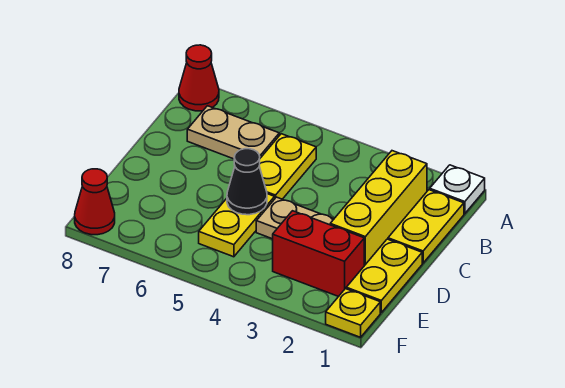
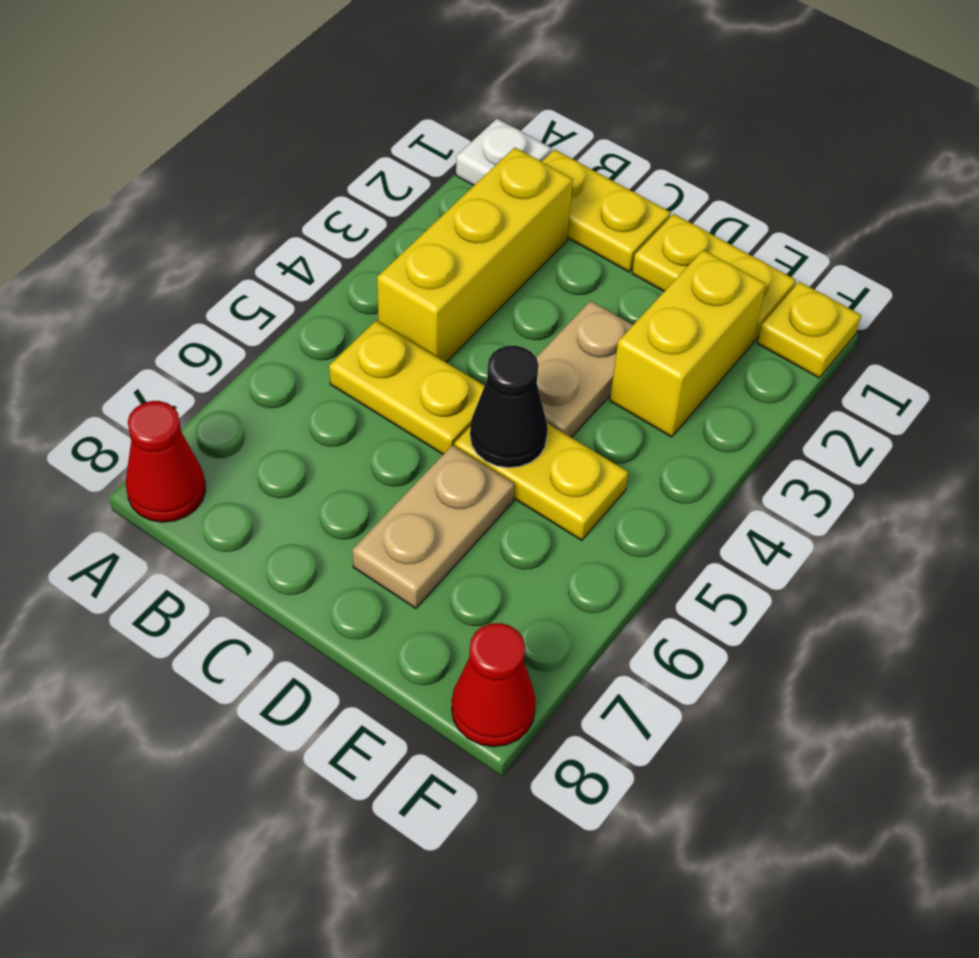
yellow brick B2:D2 level 1 -> yellow brick B2:B4 level 1
tan plate B6:B7 level 1 -> tan plate D6:D7 level 1
red brick E2:E3 level 1 -> yellow brick E2:E3 level 1

